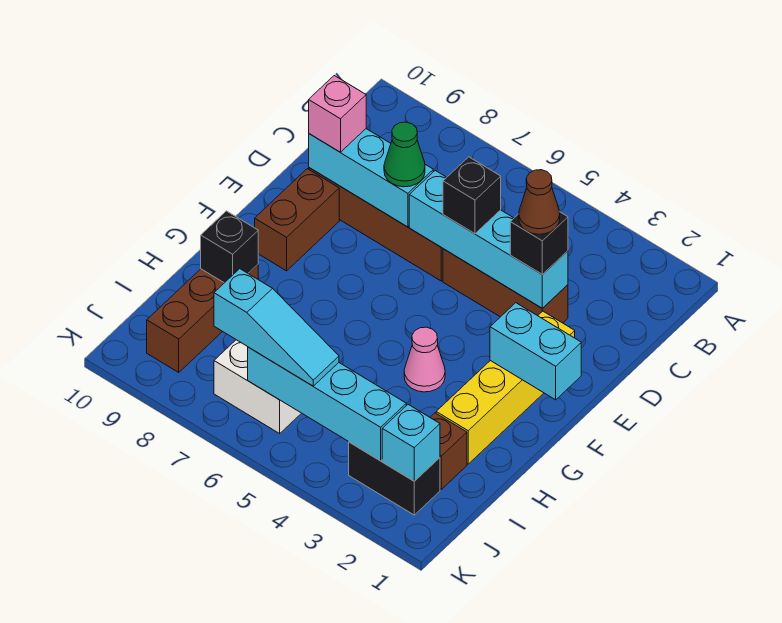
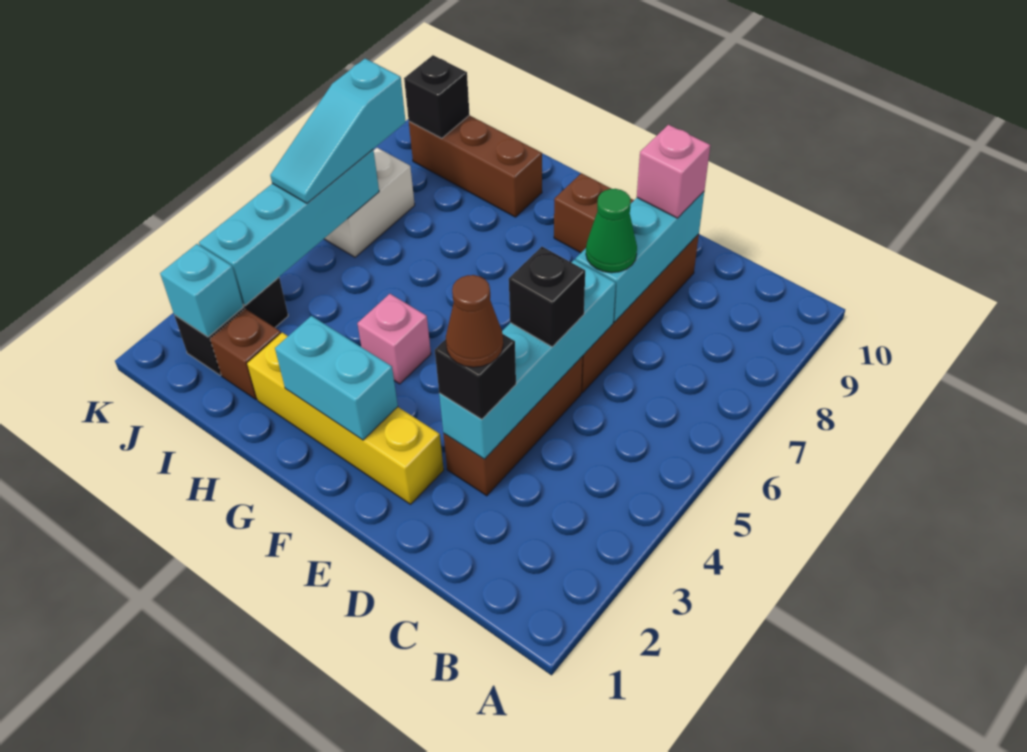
cyan brick F1:F2 level 2 -> cyan brick F2:G2 level 2
pink cone G4 level 1 -> pink brick G4 level 1
black brick H9 level 2 -> black brick J9 level 2

